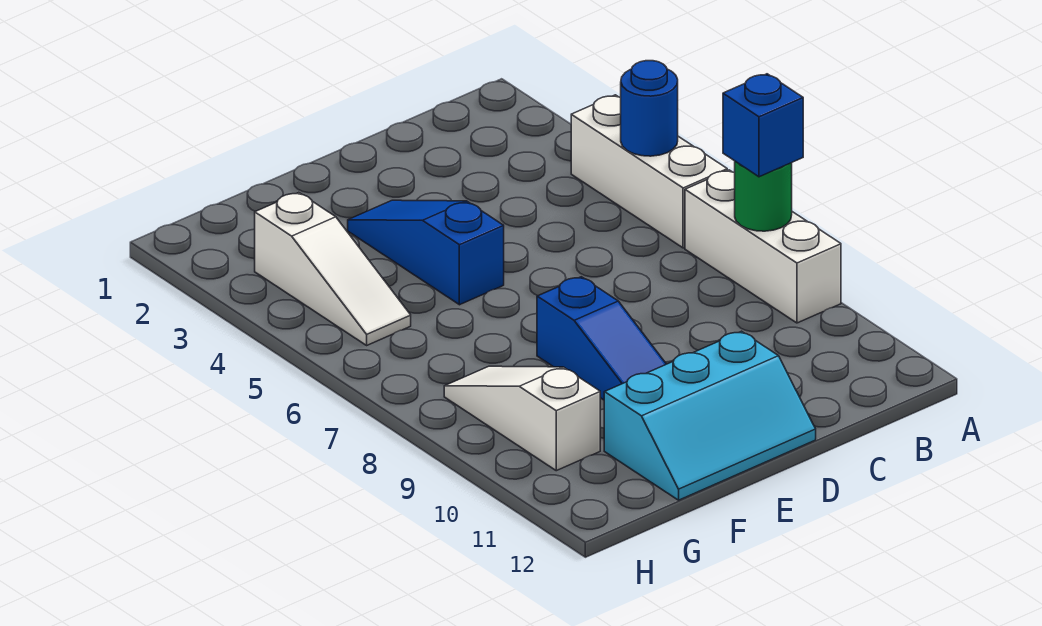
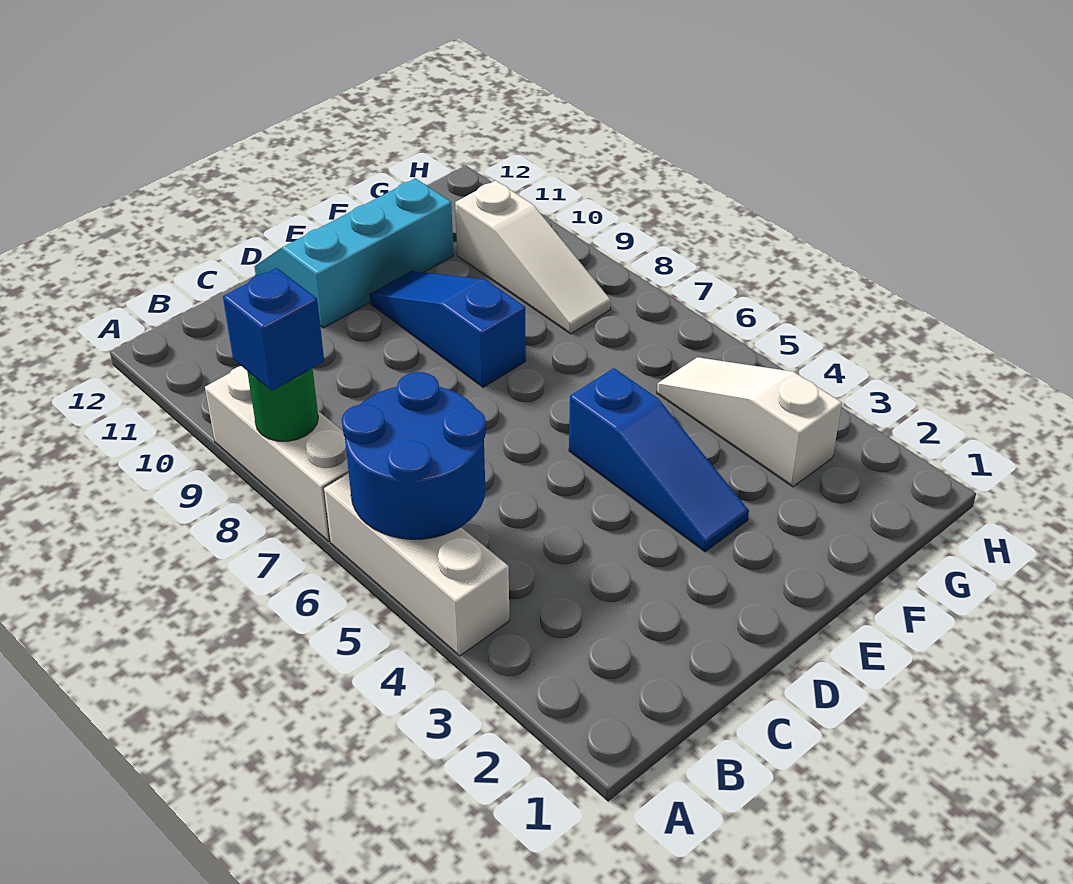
blue round brick A5 level 2 -> blue round brick A5:B6 level 2

